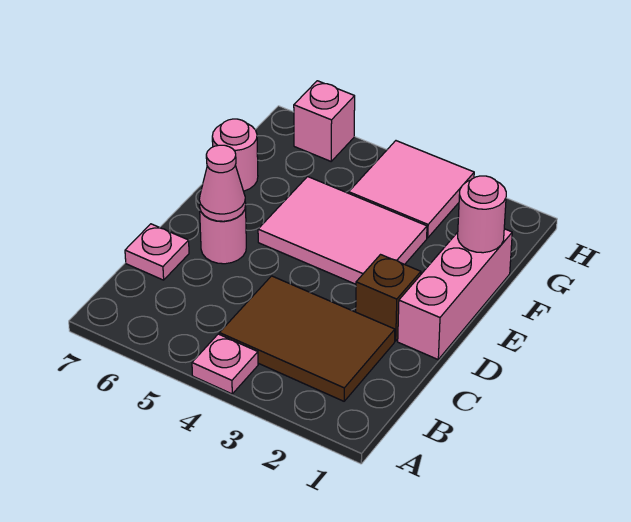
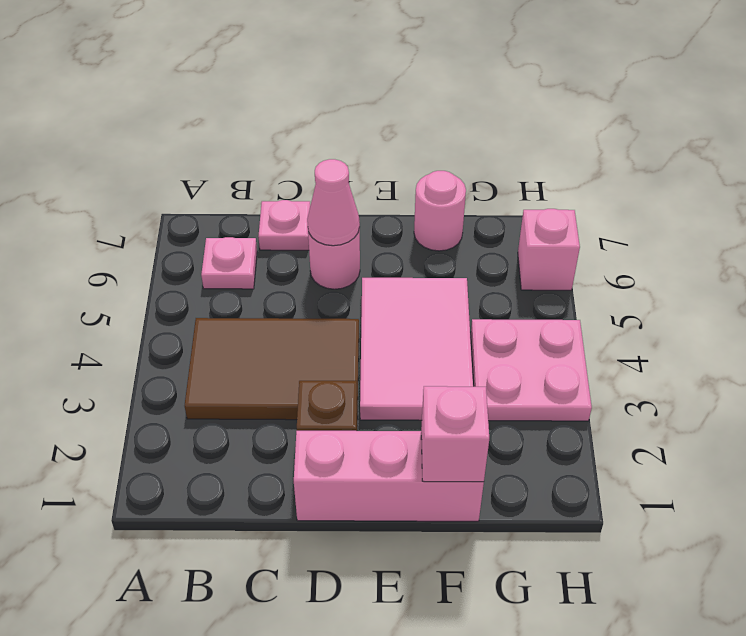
pink plate A4 level 1 -> pink plate B6 level 1
brown tile B2:C4 level 1 -> brown tile B3:D4 level 1
pink round brick F1 level 2 -> pink brick F1 level 2
pink tile G3:H4 level 1 -> pink plate G3:H4 level 1

